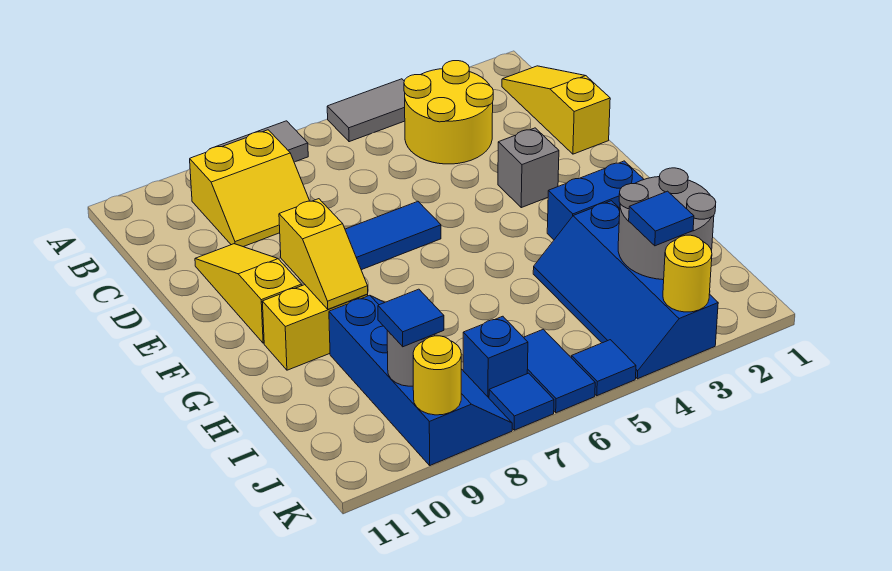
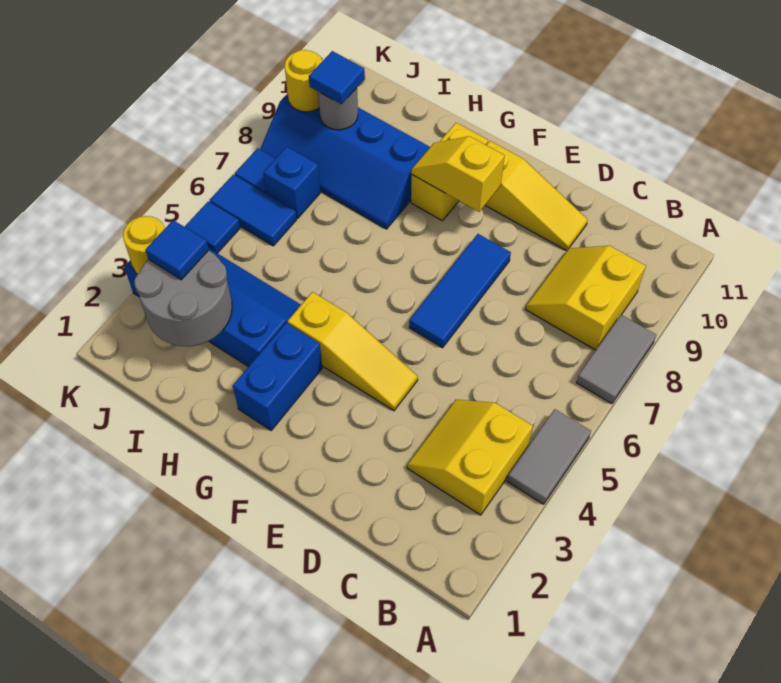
yellow slope B1:D1 level 1 top D -> yellow slope E4:G4 level 1 top G
yellow round brick B3:C4 level 1 -> yellow slope B3:C4 level 1 top B
grey brick E3 level 1 -> none

